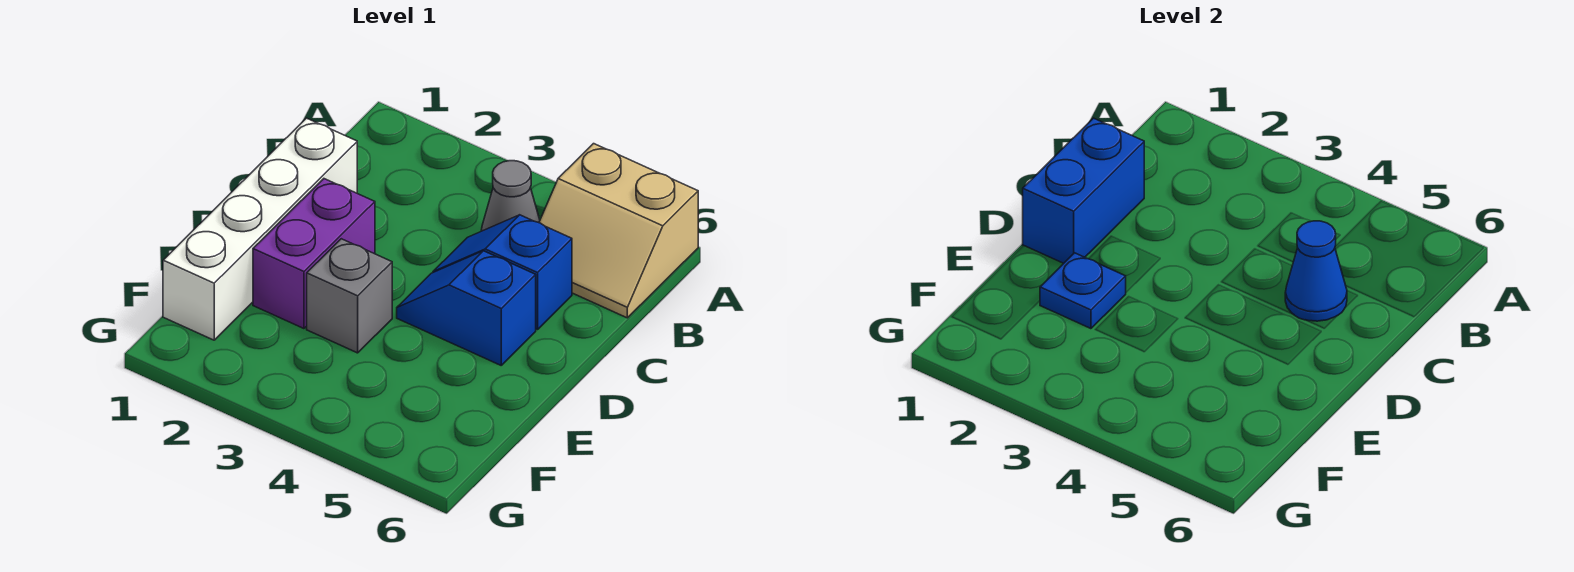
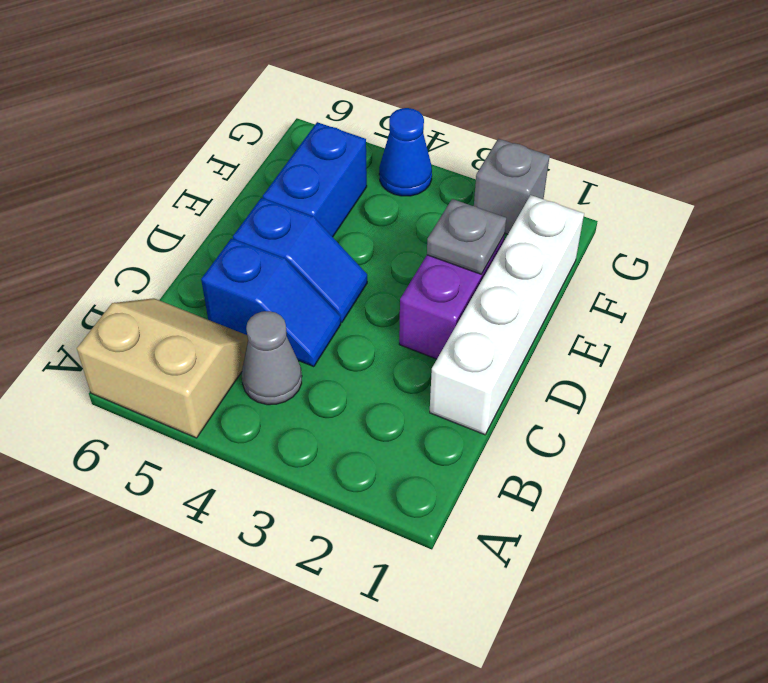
blue brick C1:D1 level 2 -> blue brick E5:F5 level 1
blue cone C5 level 2 -> blue cone G4 level 1
blue plate E2 level 2 -> grey plate E2 level 2
grey brick E3 level 1 -> grey brick G2 level 1

